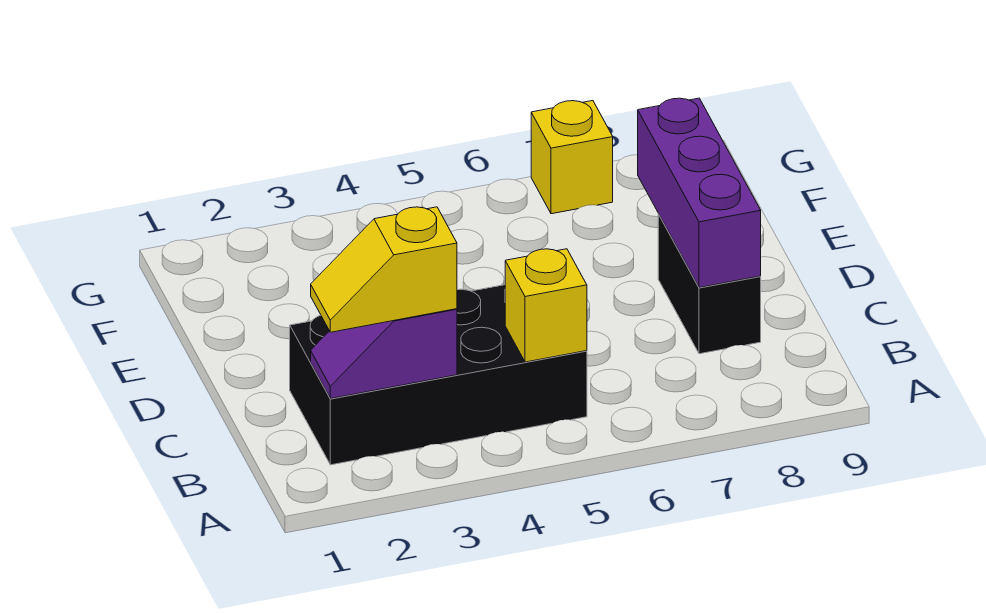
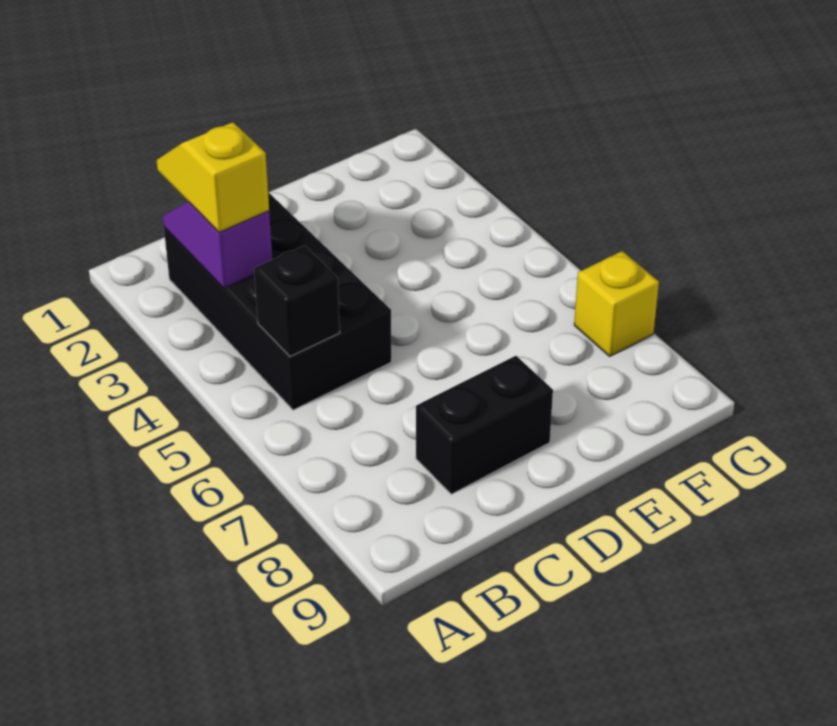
yellow brick B5 level 2 -> black brick B5 level 2
purple brick C8:E8 level 2 -> none

